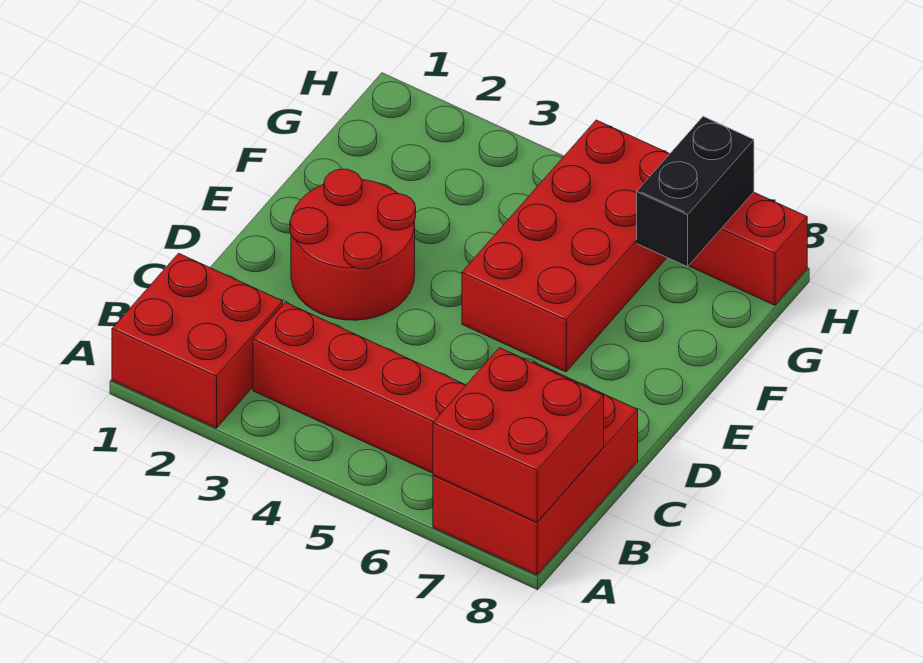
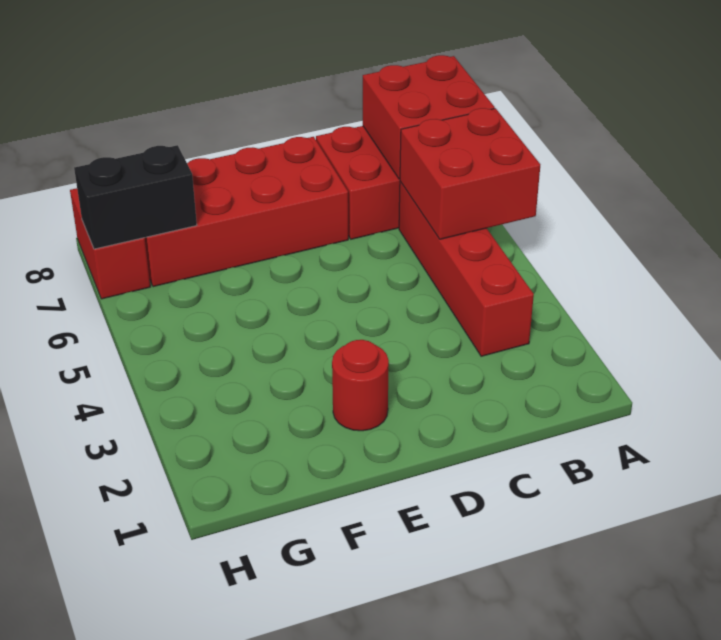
red brick A1:B2 level 1 -> red brick A5:B6 level 2
red round brick D2:E3 level 1 -> red round brick E2 level 1
red brick E5:H6 level 1 -> red brick D7:G8 level 1

